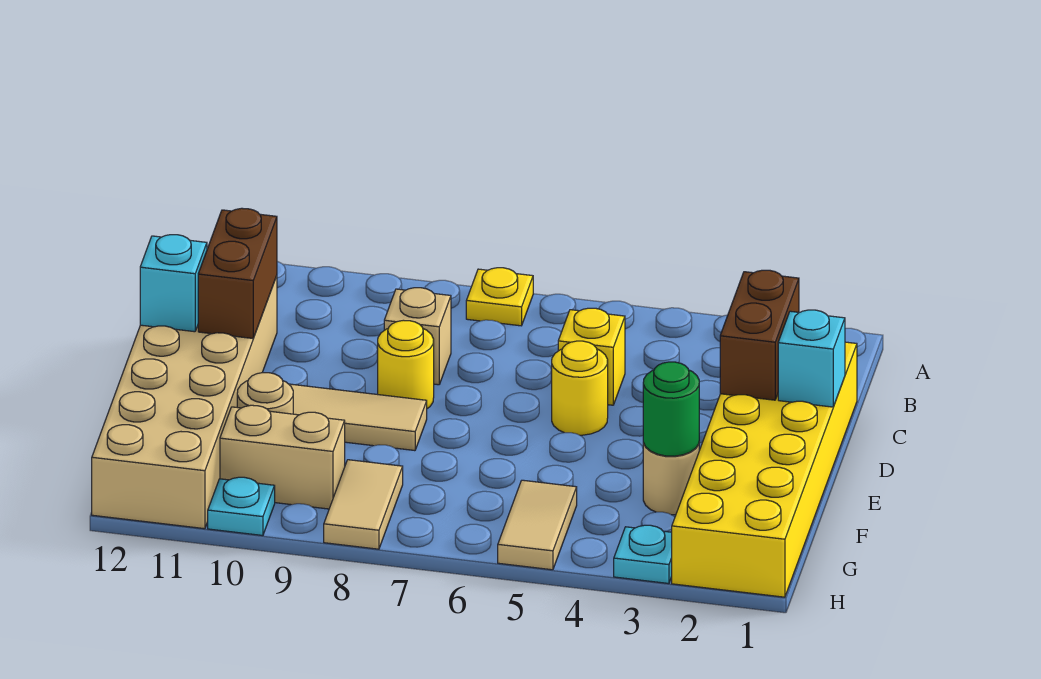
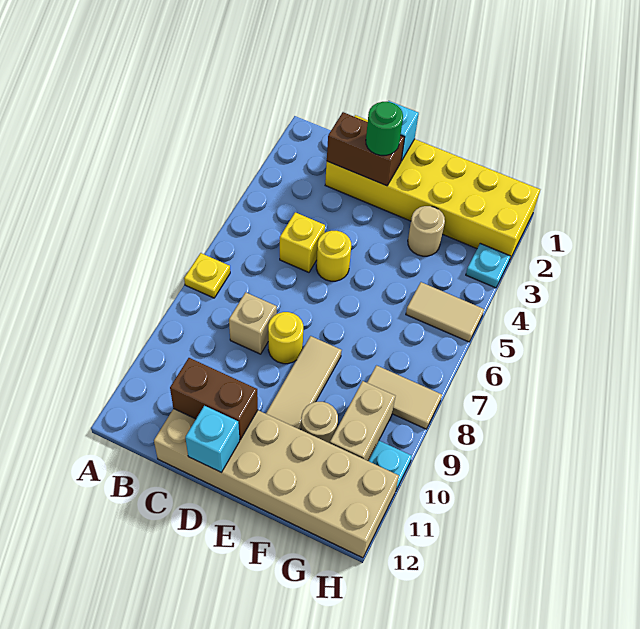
green round brick F3 level 2 -> green round brick D2 level 3

